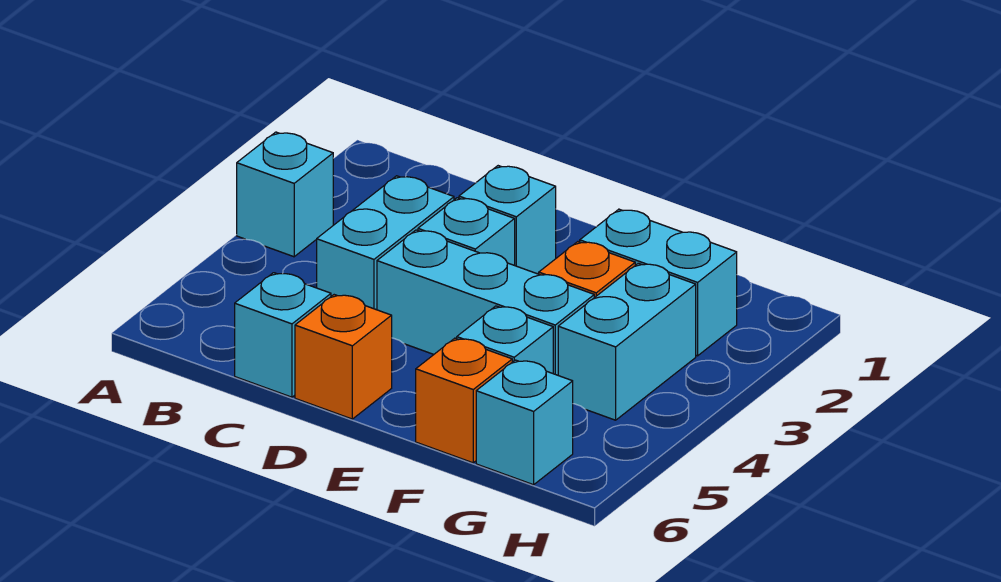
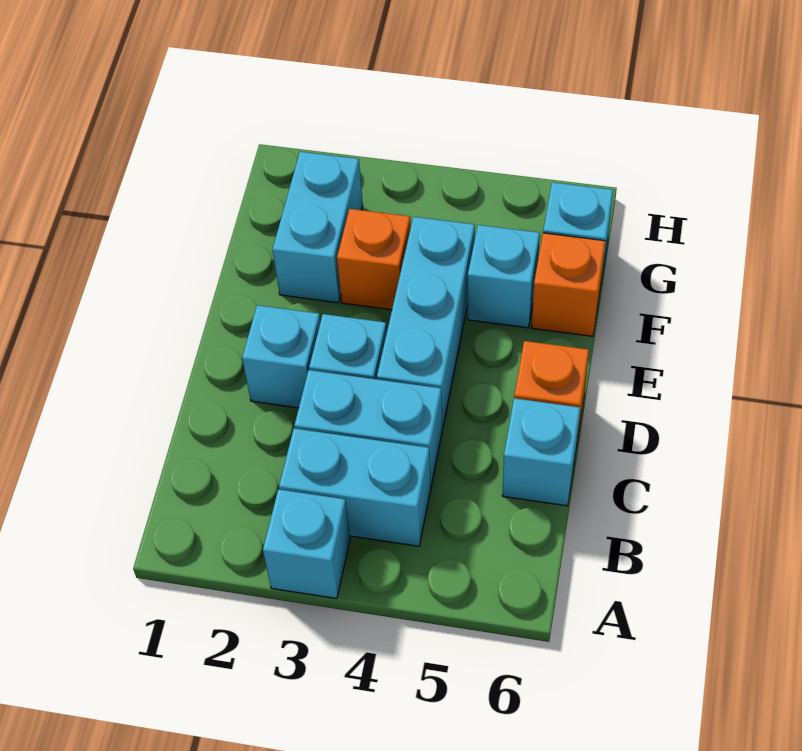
cyan brick G3:G4 level 1 -> cyan brick B3:B4 level 1

